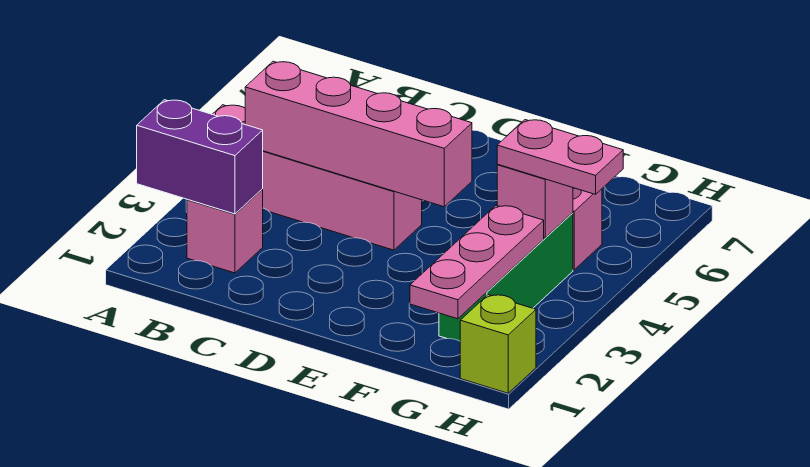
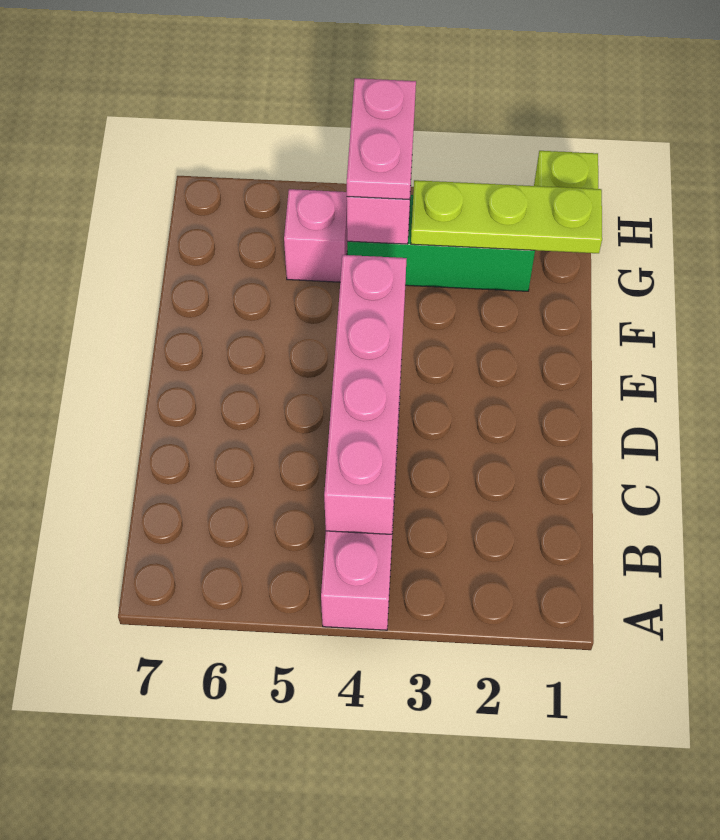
purple brick A2:B2 level 2 -> none
pink brick B2 level 1 -> none
pink plate G1:G3 level 2 -> lime plate G1:G3 level 2

